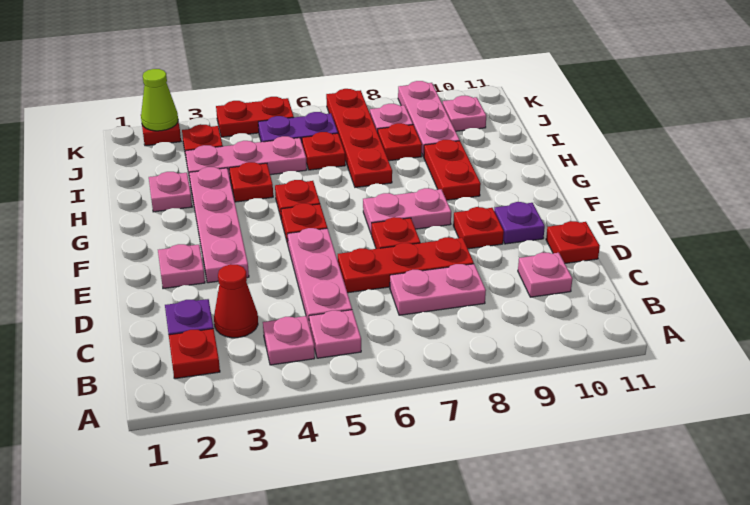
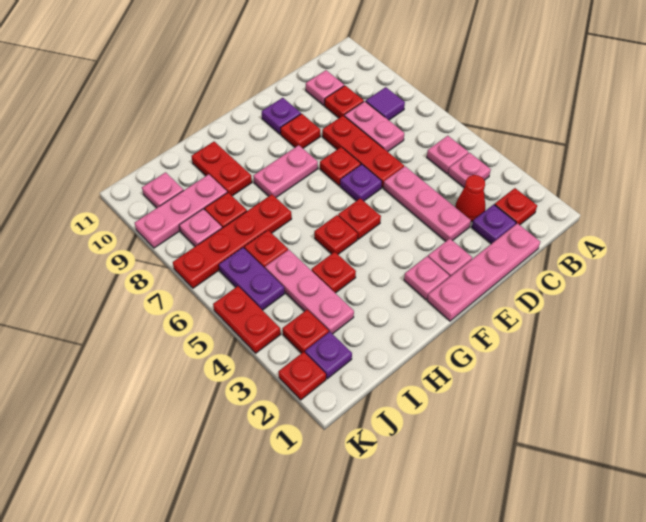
none -> purple tile B8 level 1
pink plate C5:E5 level 1 -> pink plate D3:D5 level 1
red plate D11 level 1 -> red plate C9 level 1
pink plate E3:H3 level 1 -> pink plate C1:F1 level 1
none -> purple plate E6 level 1
pink plate F7:F8 level 1 -> pink plate F8:G8 level 1
red plate G9:H9 level 1 -> red plate H9:H10 level 1
pink plate H2 level 1 -> pink plate F2 level 1
none -> purple plate J2 level 1
lime cone K2 level 2 -> none

